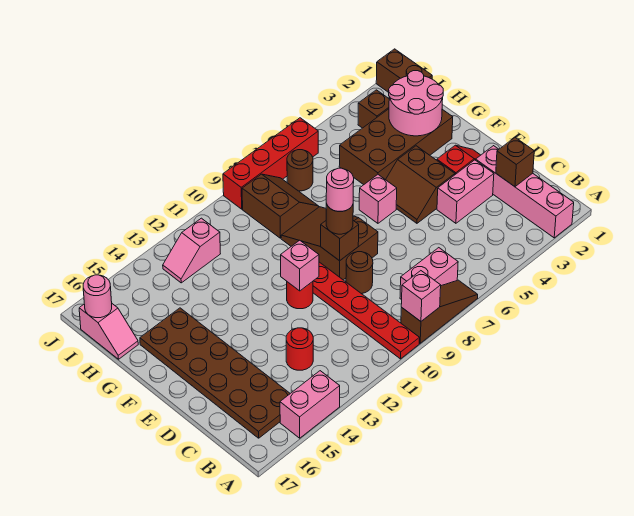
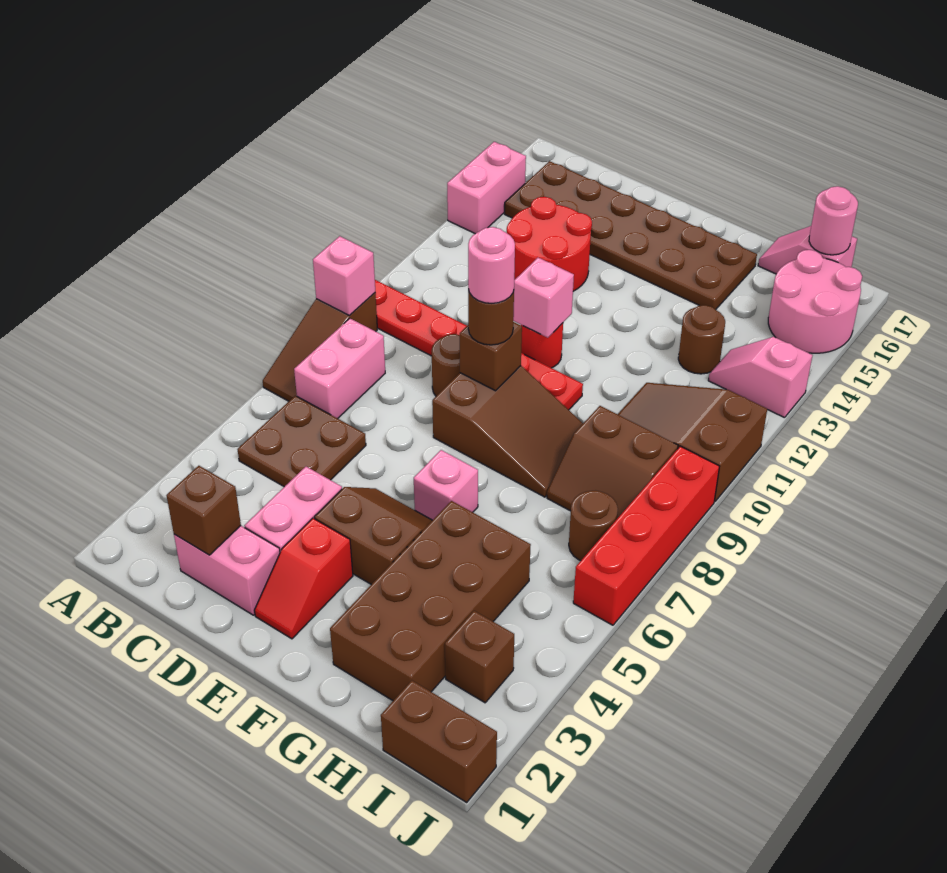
pink brick A2:D2 level 1 -> pink brick C2:D2 level 1
none -> brown plate B5:C6 level 1
red round brick C13 level 1 -> red round brick C13:D14 level 1
pink round brick G2:H3 level 2 -> pink round brick I15:J16 level 1
none -> brown slope H10:J11 level 1 top J
none -> brown round brick H13 level 1
pink slope I12:I13 level 1 top 12 -> pink slope I13:J13 level 1 top J

